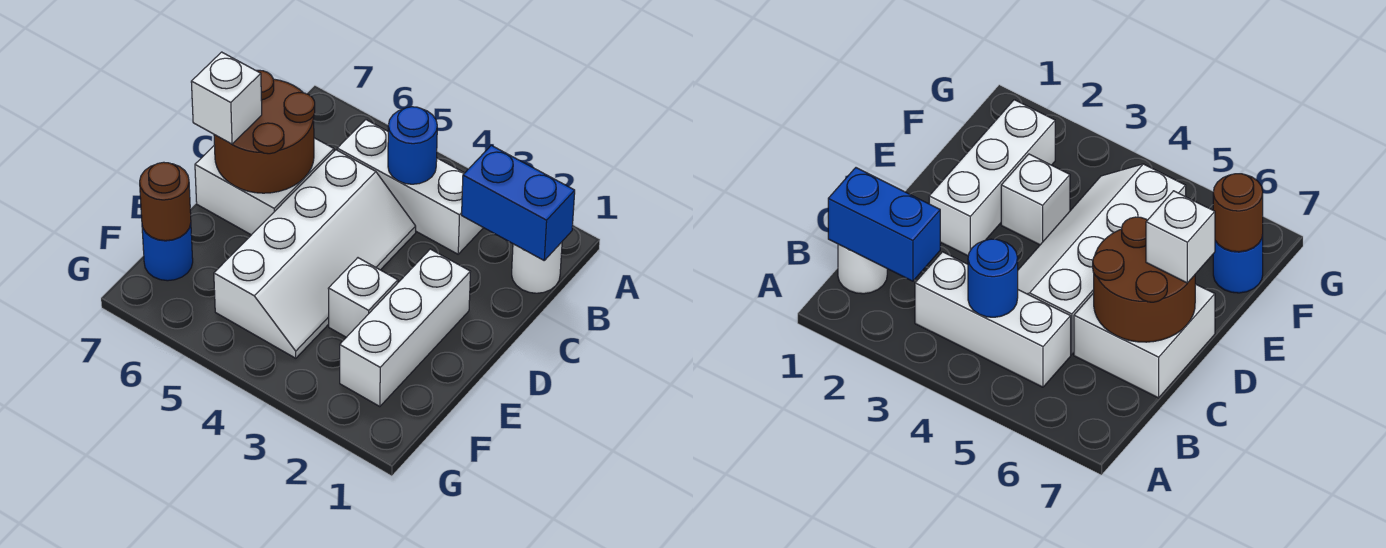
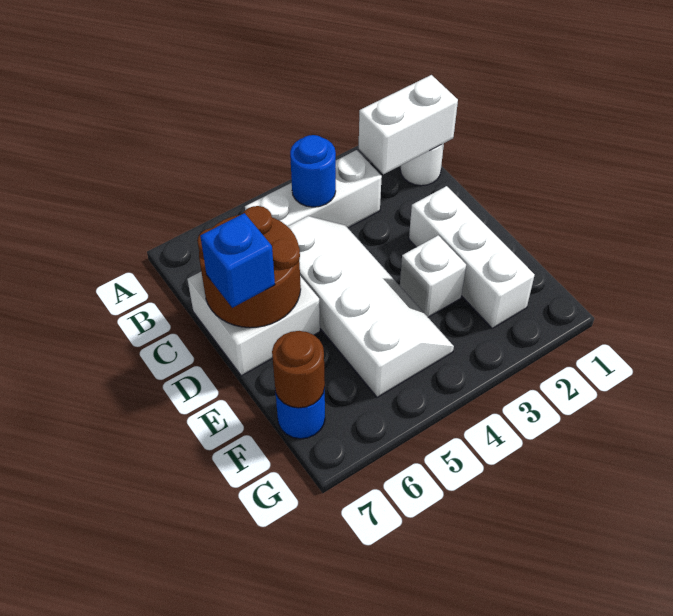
blue brick B1:B2 level 2 -> white brick B1:B2 level 2
white brick D7 level 3 -> blue brick D7 level 3

